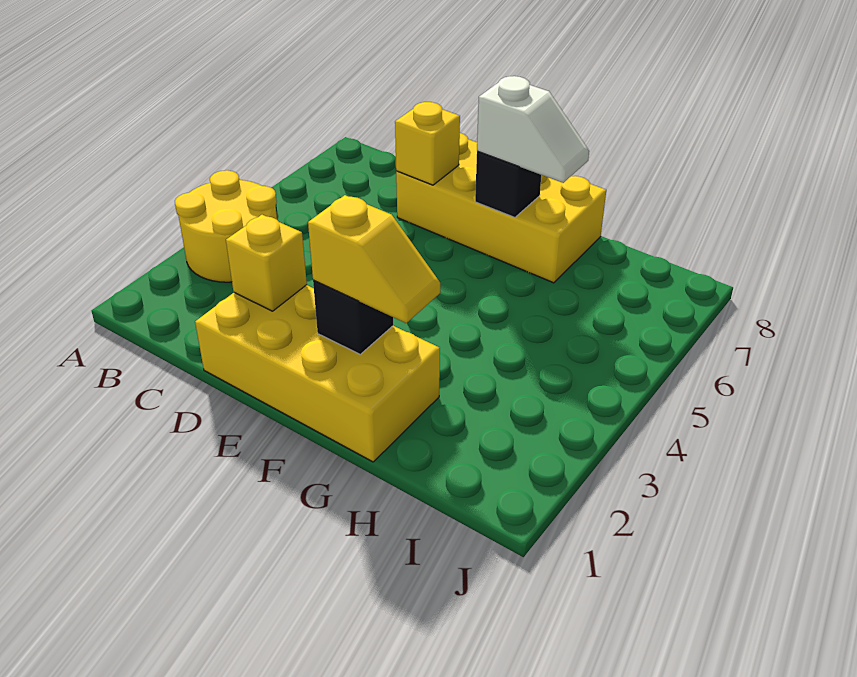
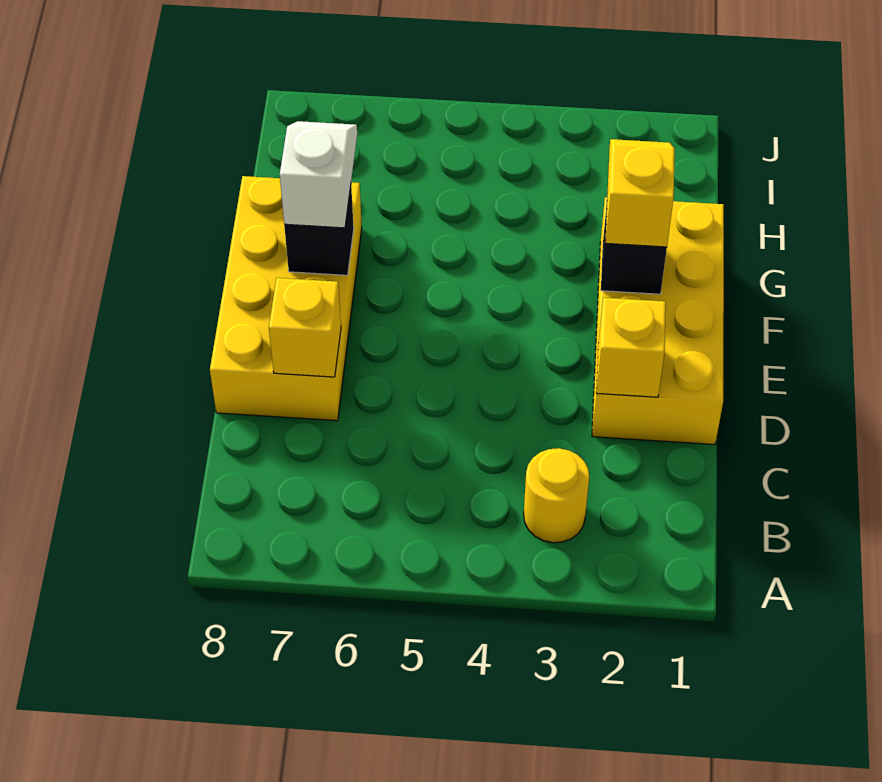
yellow round brick A3:B4 level 1 -> yellow round brick B3 level 1

